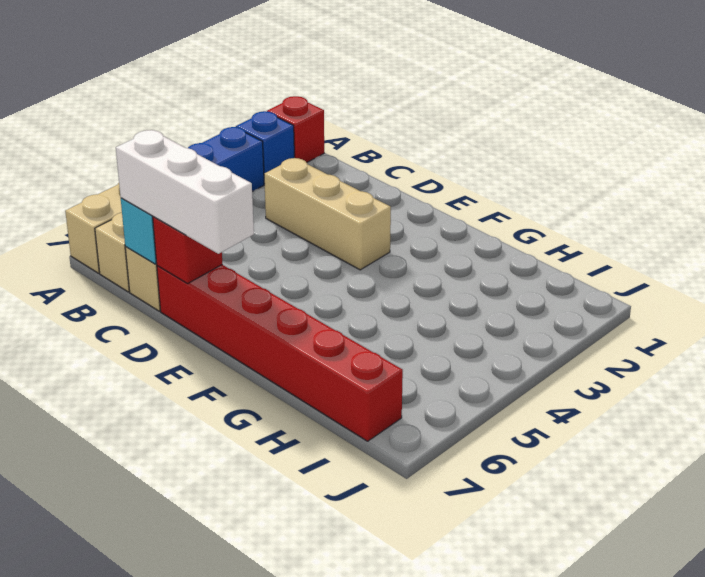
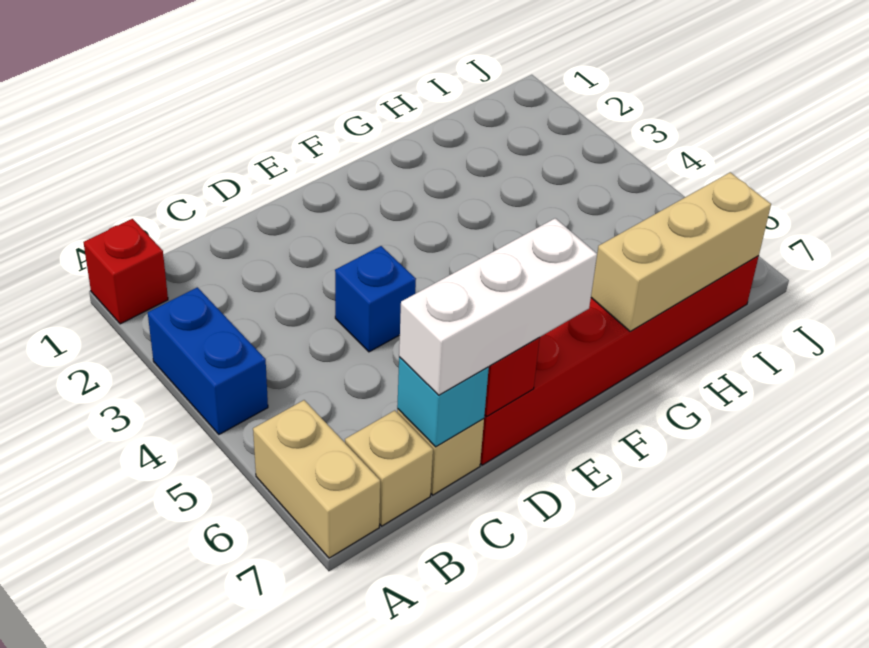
blue brick A2 level 1 -> blue brick D4 level 1
tan brick C3:E3 level 1 -> tan brick G7:I7 level 2

